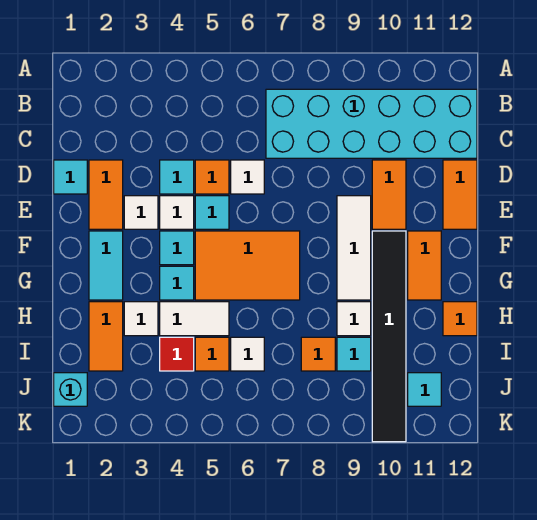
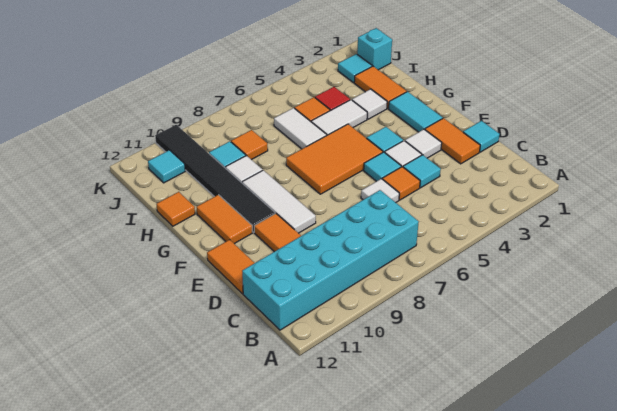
cyan tile G4 level 1 -> cyan tile J2 level 1
white tile I6 level 1 -> white tile H6:I6 level 1

